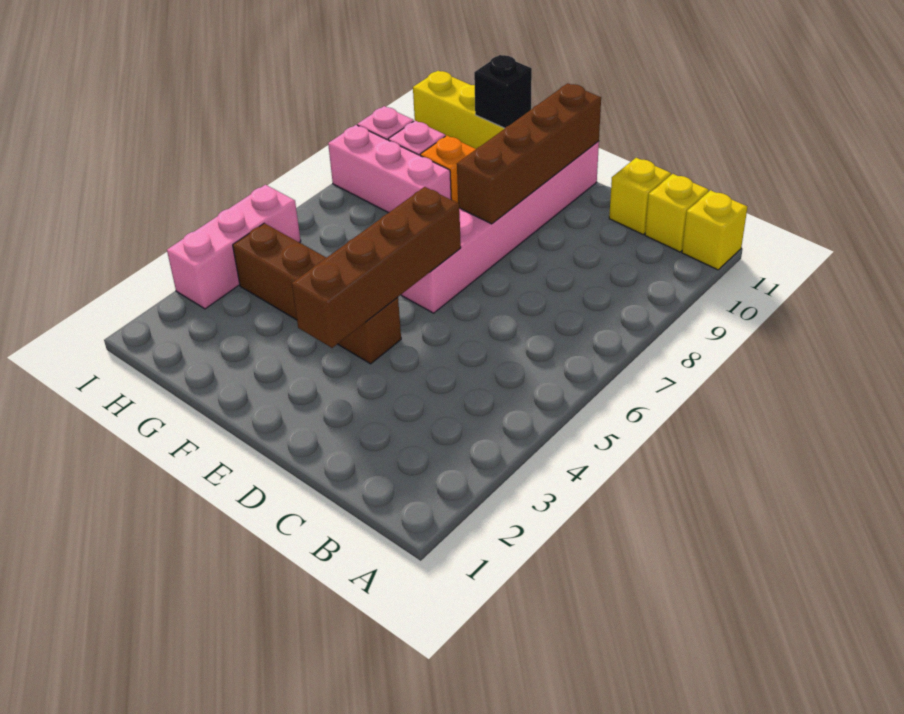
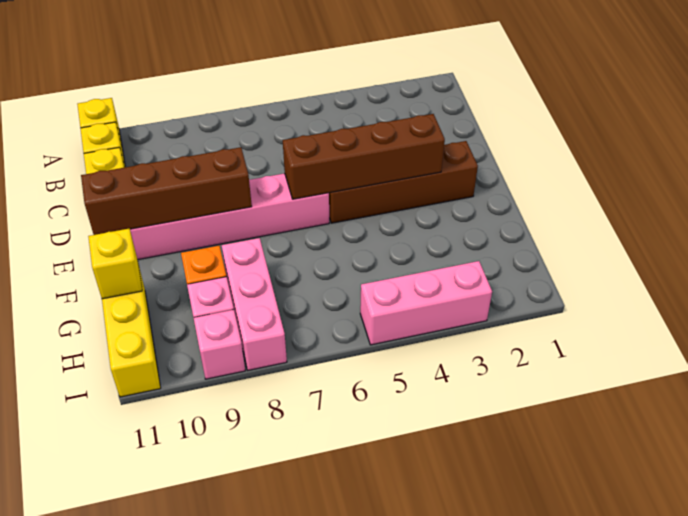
brown brick E4:H4 level 1 -> brown brick E2:E5 level 1
black brick G11 level 2 -> yellow brick G11 level 2

